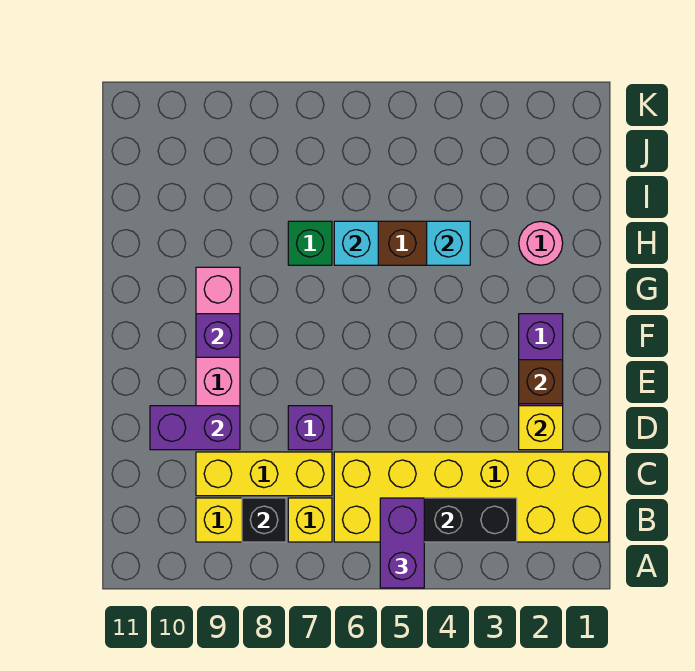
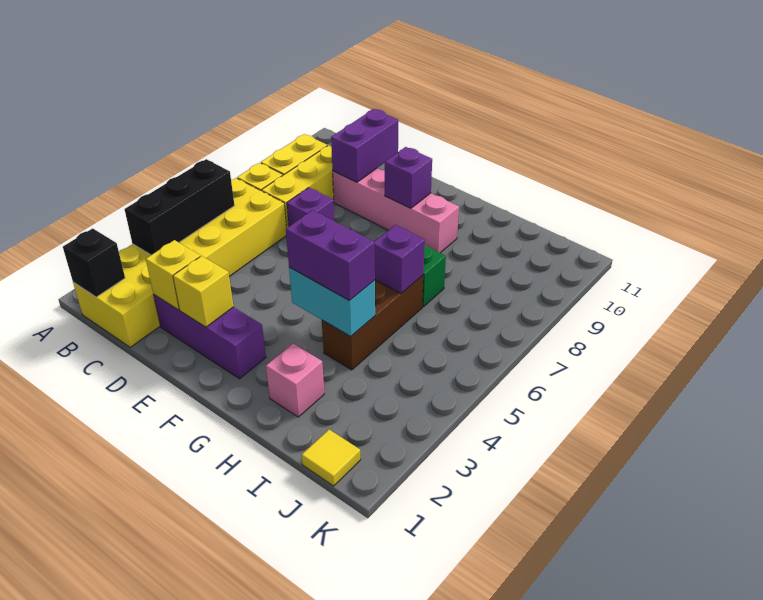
purple brick A5:B5 level 3 -> purple brick G4:H4 level 3
black brick B8 level 2 -> black brick B1 level 2
brown brick E2 level 2 -> yellow brick E2 level 2
pink round brick H2 level 1 -> pink brick H2 level 1
cyan brick H4 level 2 -> cyan brick G4:H4 level 2
cyan brick H6 level 2 -> purple brick H6 level 2
none -> yellow tile J1 level 1

